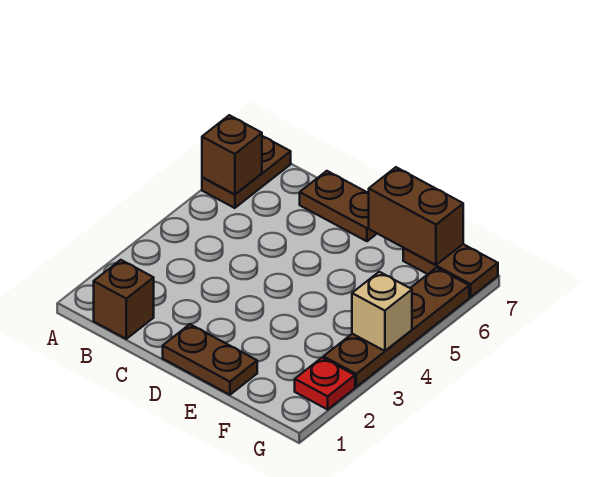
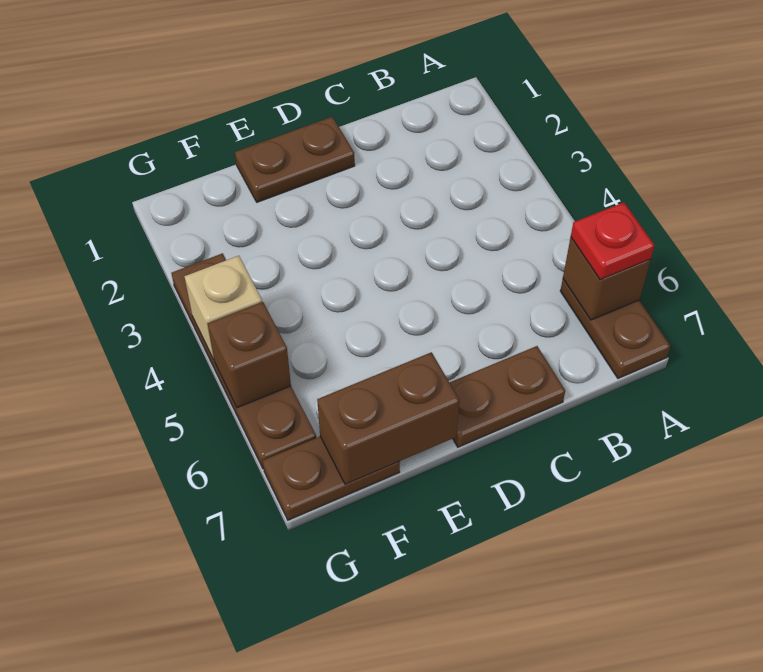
brown brick B1 level 1 -> brown brick G5 level 2
red plate G2 level 1 -> red plate A6 level 3

